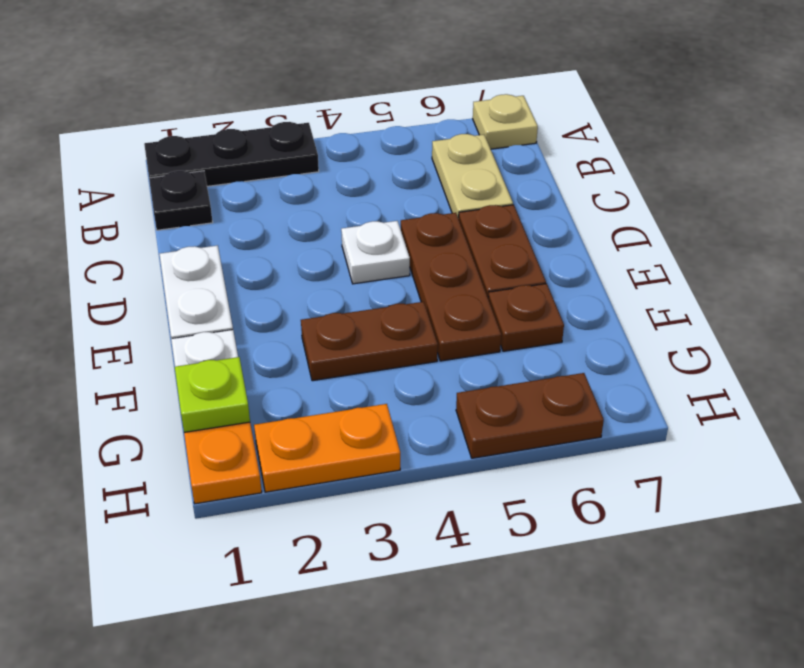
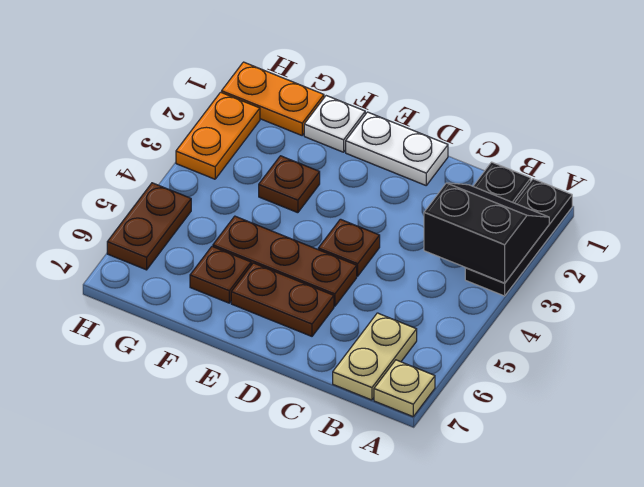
none -> black slope A2:B3 level 2 top 3
tan plate B6:C6 level 1 -> tan plate B6:B7 level 1
white plate D4 level 1 -> brown plate D4 level 1
brown plate F3:F4 level 1 -> brown plate F3 level 1
lime plate G1 level 2 -> none

